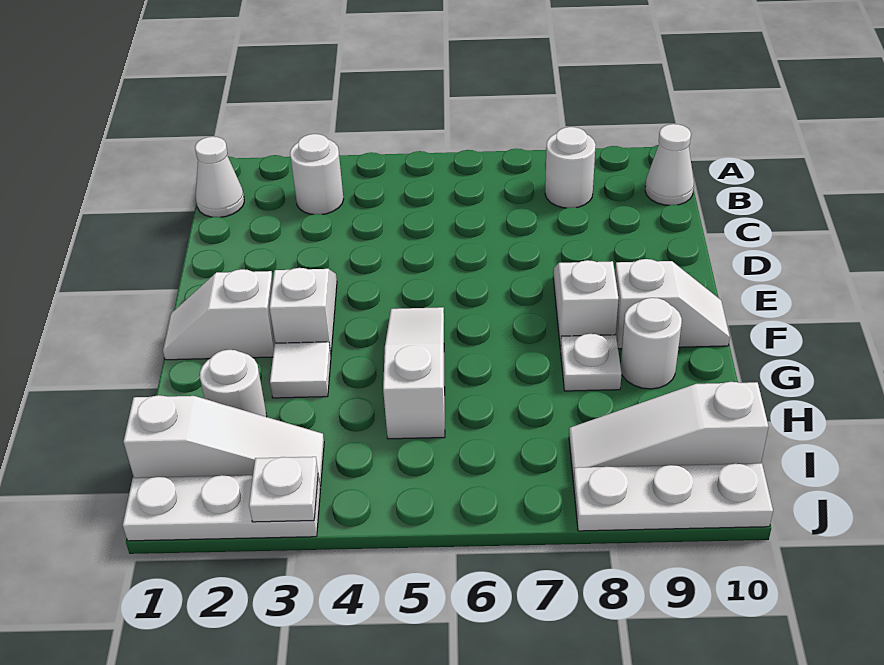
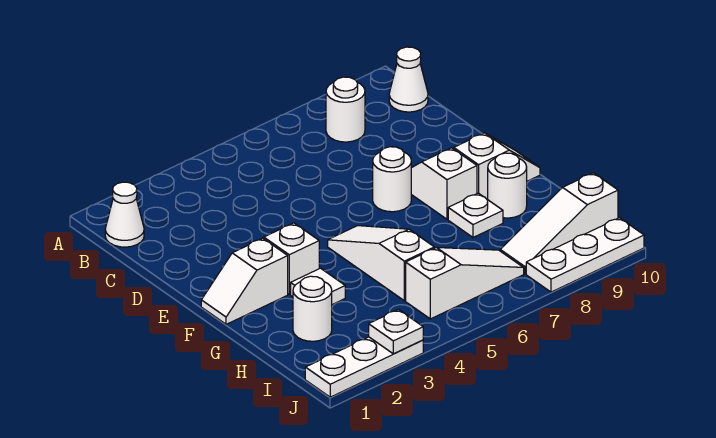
white round brick B3 level 1 -> white round brick E7 level 1
white slope I1:I3 level 1 top 1 -> white slope I5:I7 level 1 top 5

